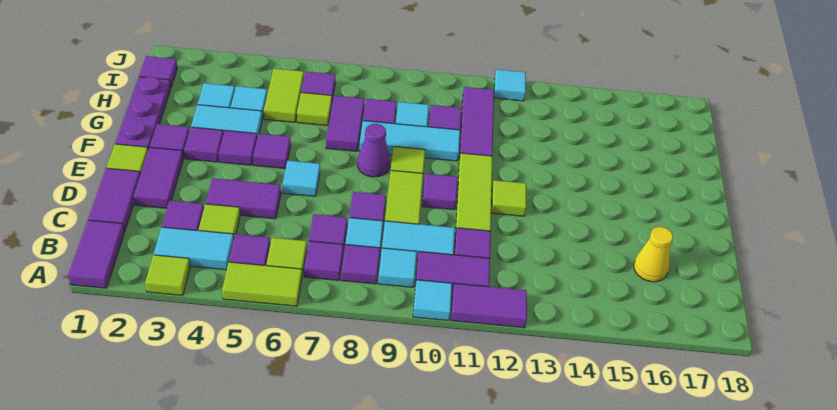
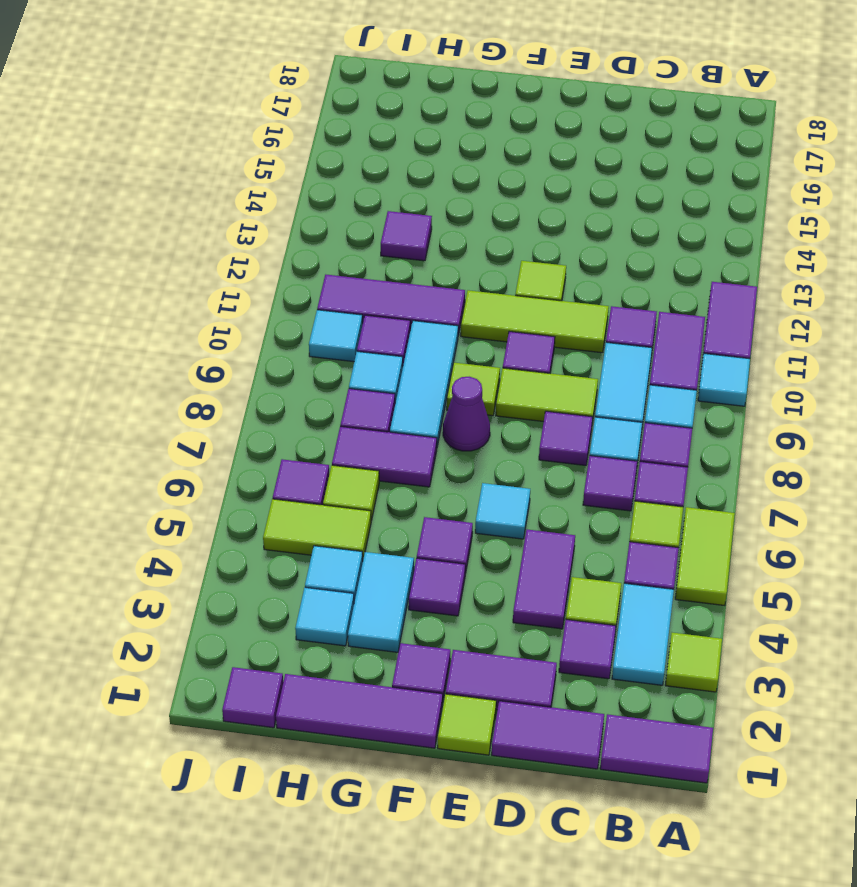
yellow cone C16 level 1 -> none
purple plate F1:H1 level 1 -> purple tile F1:H1 level 1
purple tile F3 level 1 -> purple tile H13 level 1
cyan tile J12 level 1 -> cyan tile I10 level 1

